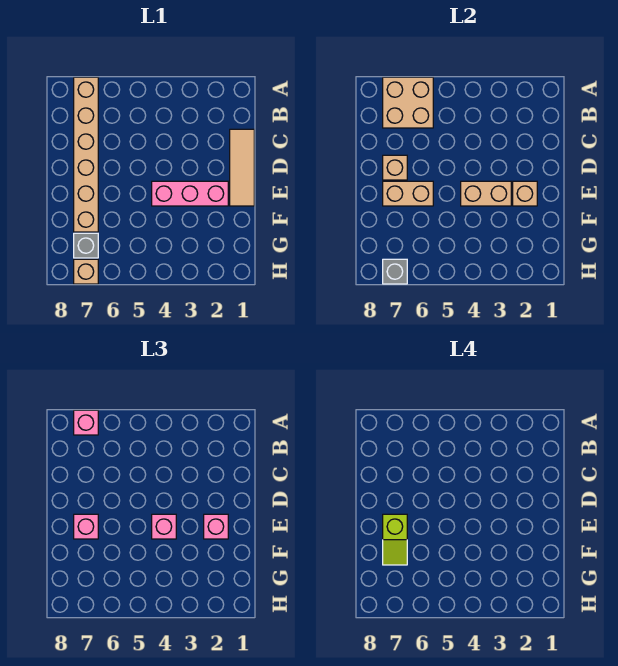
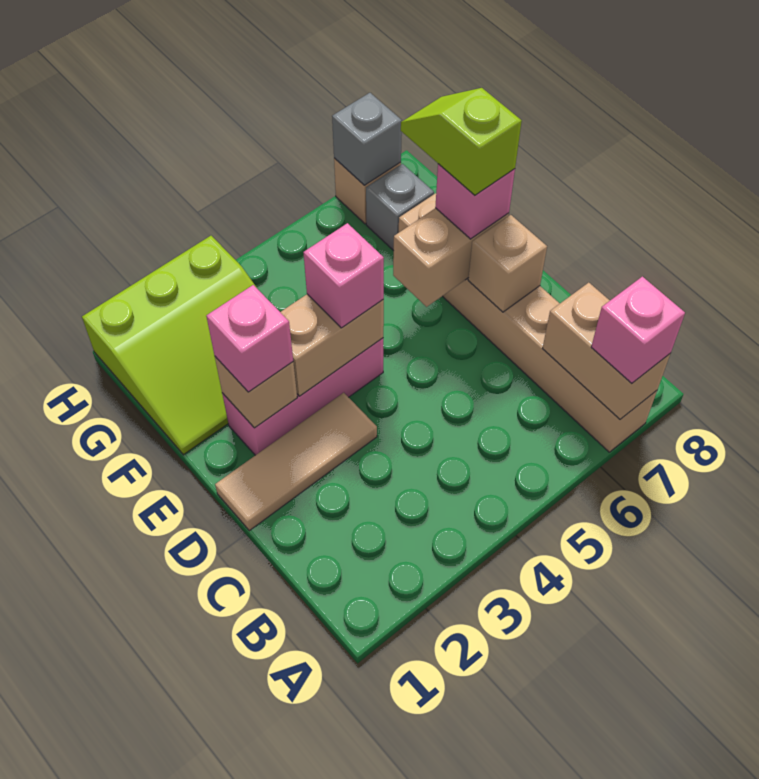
tan brick A6:B7 level 2 -> tan brick A7:B7 level 2
tan tile C1:E1 level 1 -> tan tile D1:D3 level 1
none -> lime slope F1:H3 level 1 top H

